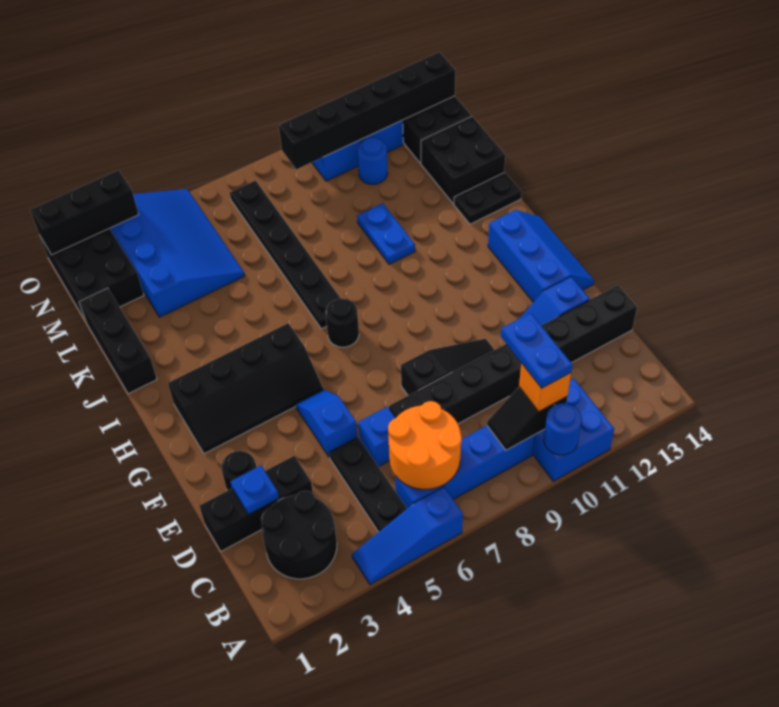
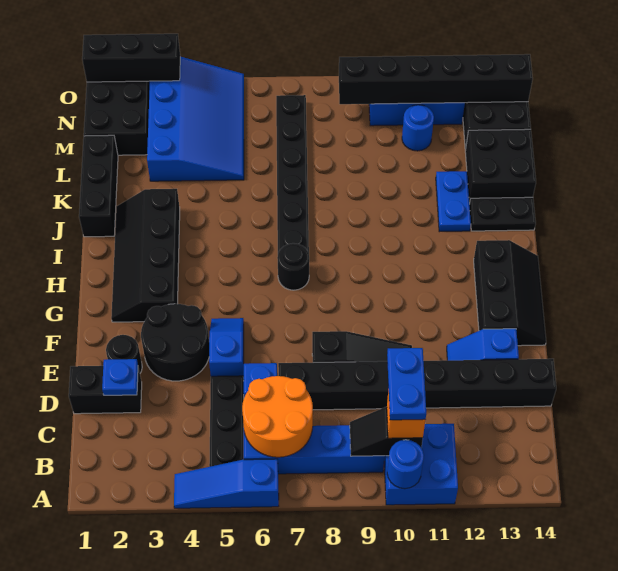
black round brick B2:C3 level 1 -> black round brick E3:F4 level 1
black brick D1:D3 level 1 -> black brick D1:D2 level 1
blue slope F13:H14 level 1 top 13 -> black slope F13:H14 level 1 top 13
black slope G2:H5 level 1 top H -> black slope G2:J3 level 1 top 3
blue plate J10:K10 level 1 -> blue plate J12:K12 level 1

